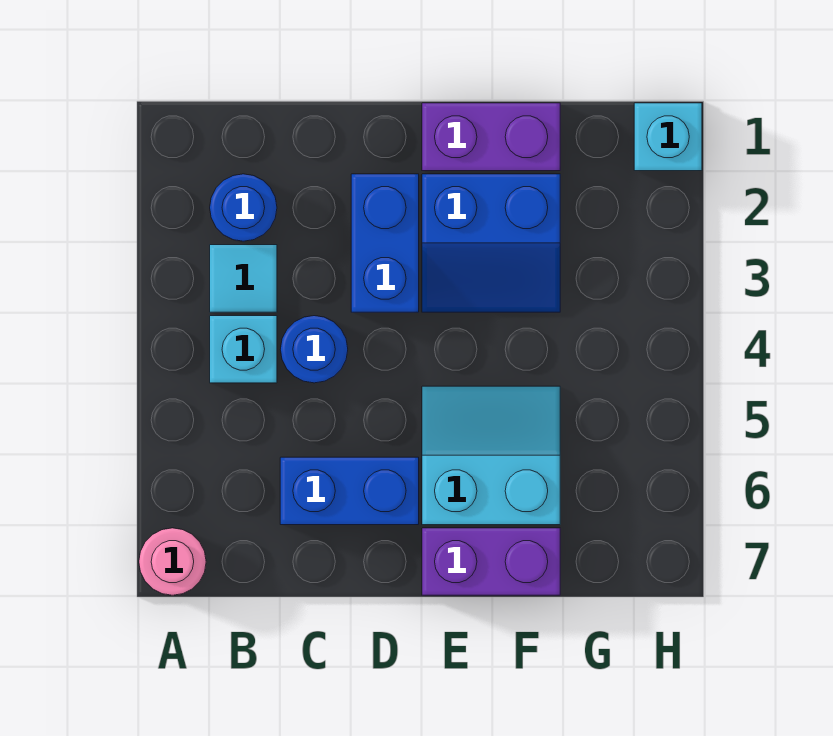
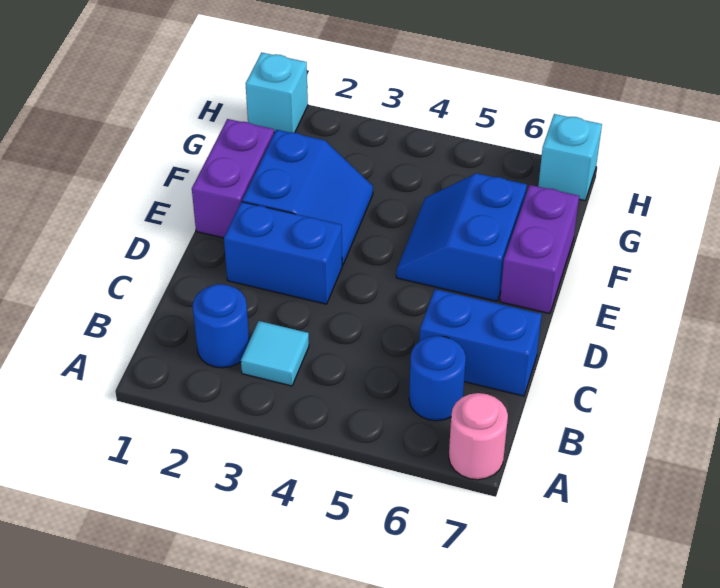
cyan brick B4 level 1 -> cyan brick H7 level 1
blue round brick C4 level 1 -> blue round brick B6 level 1
blue brick C6:D6 level 1 -> blue brick C6:C7 level 1
cyan slope E5:F6 level 1 top 6 -> blue slope E5:F6 level 1 top 6

